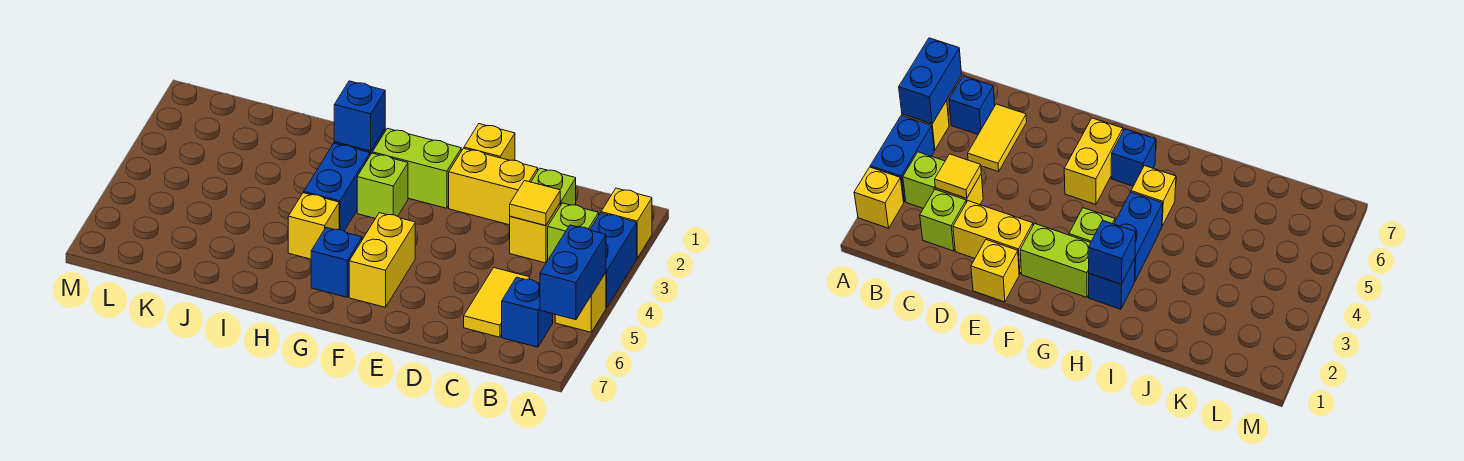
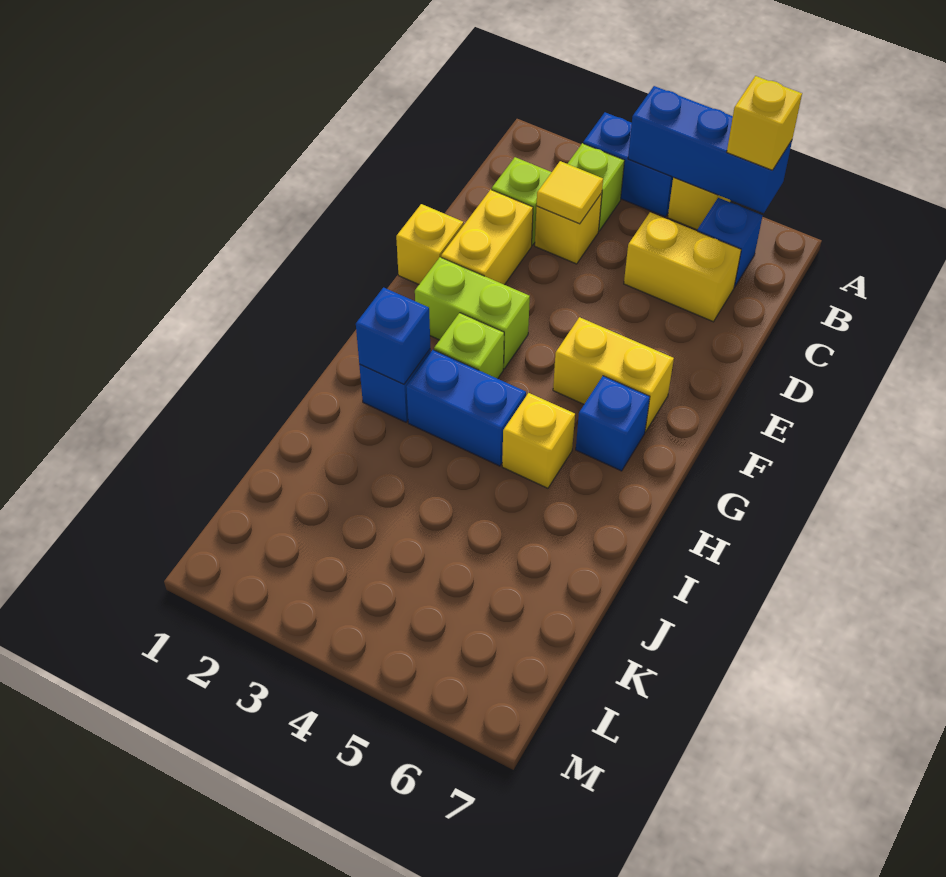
yellow brick A2 level 1 -> yellow brick A6 level 3
blue brick A5:A6 level 2 -> blue brick A4:A6 level 2
yellow tile C5:C6 level 1 -> yellow brick C5:C6 level 1
lime brick F2:G2 level 1 -> lime brick F2:F3 level 1

